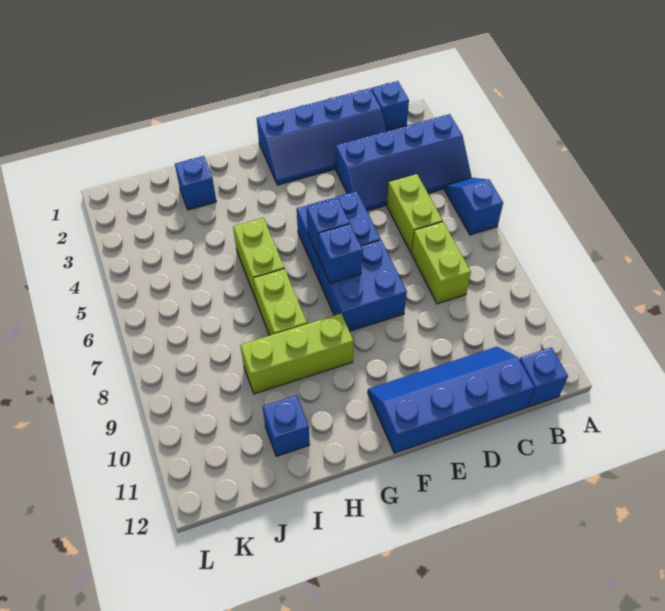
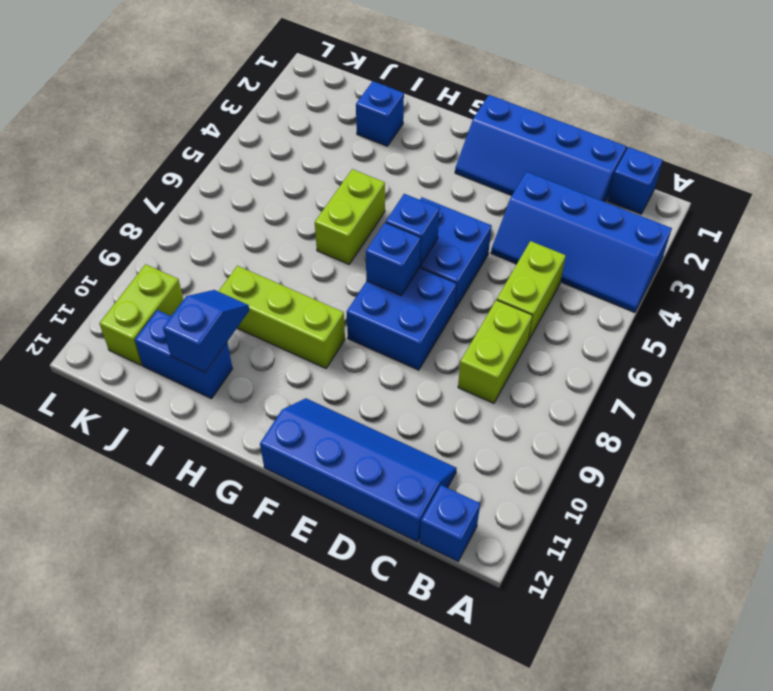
blue slope A5:A6 level 1 top 6 -> blue slope I10:I11 level 2 top 11
lime brick H7:H8 level 1 -> lime brick K10:K11 level 1
blue brick I11 level 1 -> blue brick I11:J11 level 1

